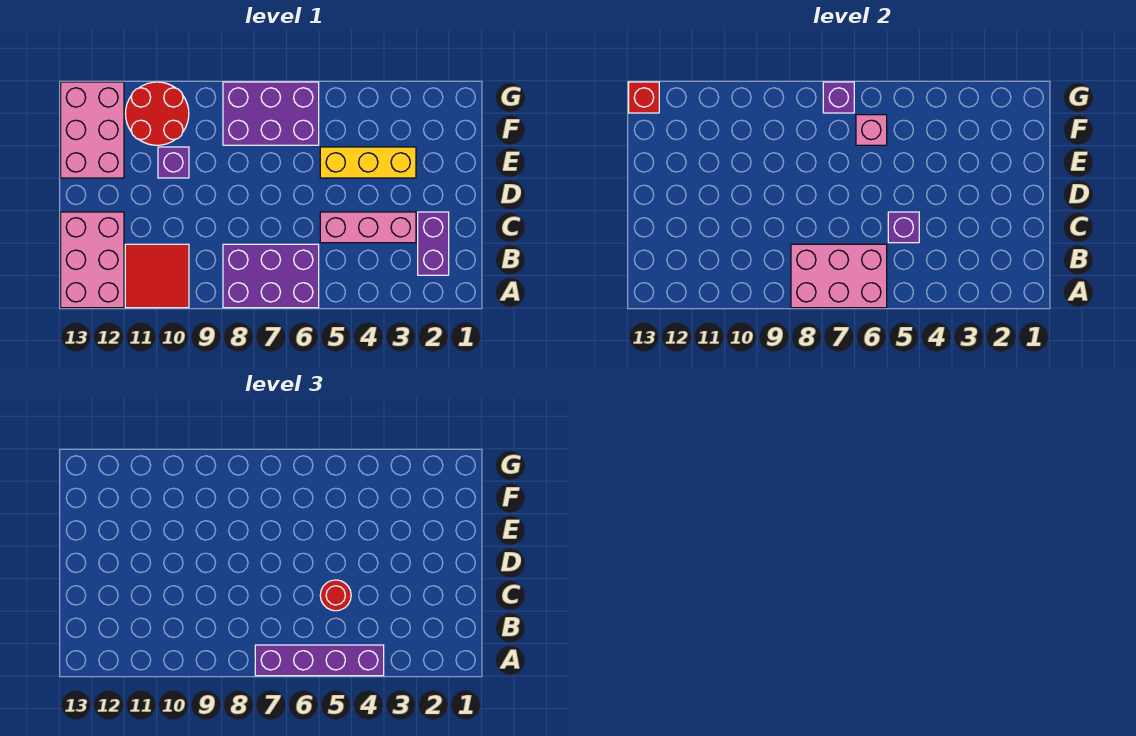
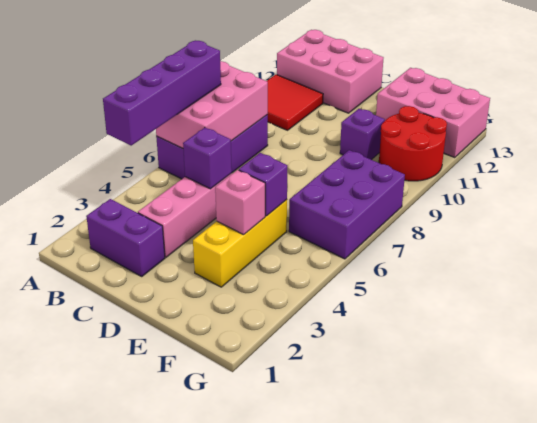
red round brick C5 level 3 -> none
pink brick F6 level 2 -> pink brick E4 level 2
purple brick G7 level 2 -> purple brick E5 level 2
red brick G13 level 2 -> none

